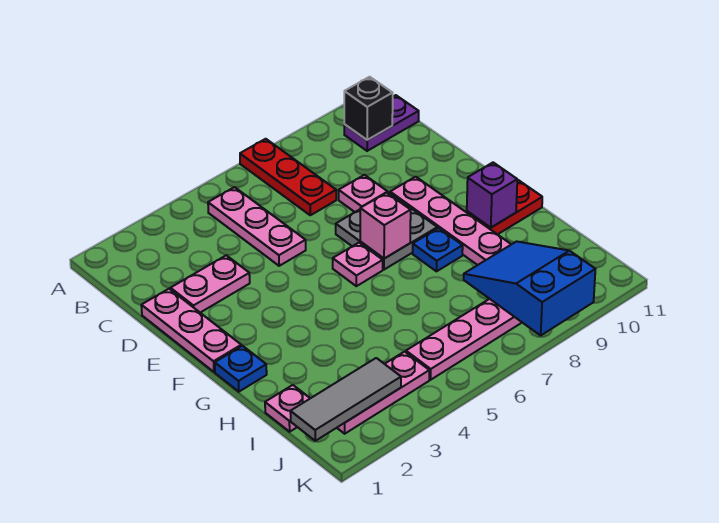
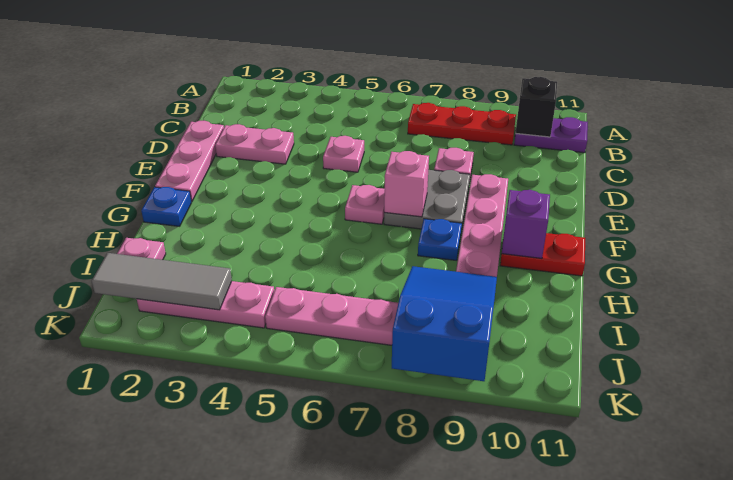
red plate A7:C7 level 1 -> red plate B7:B9 level 1
pink plate B5:D5 level 1 -> pink plate D5 level 1

